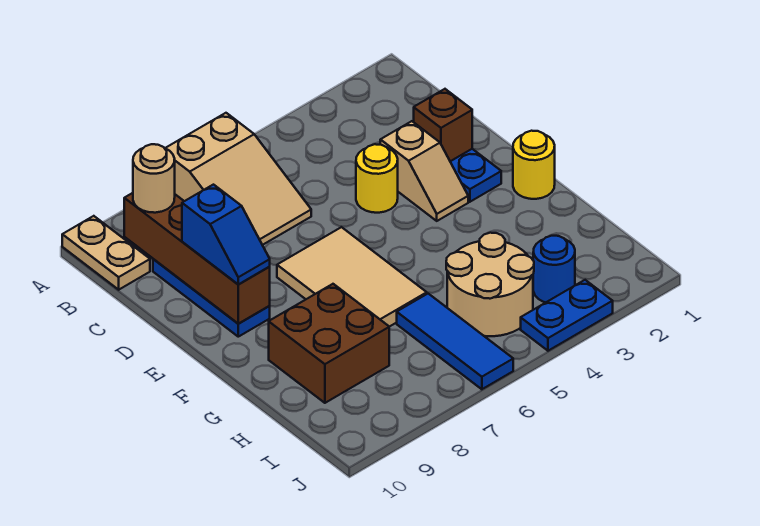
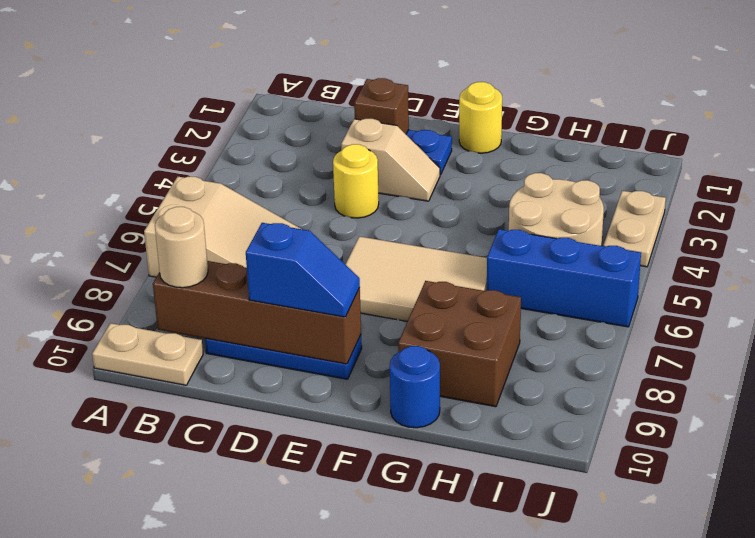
blue tile H6:J6 level 1 -> blue brick H6:J6 level 1
blue round brick I3 level 1 -> blue round brick G10 level 1
blue plate J3:J4 level 1 -> tan plate J3:J4 level 1

